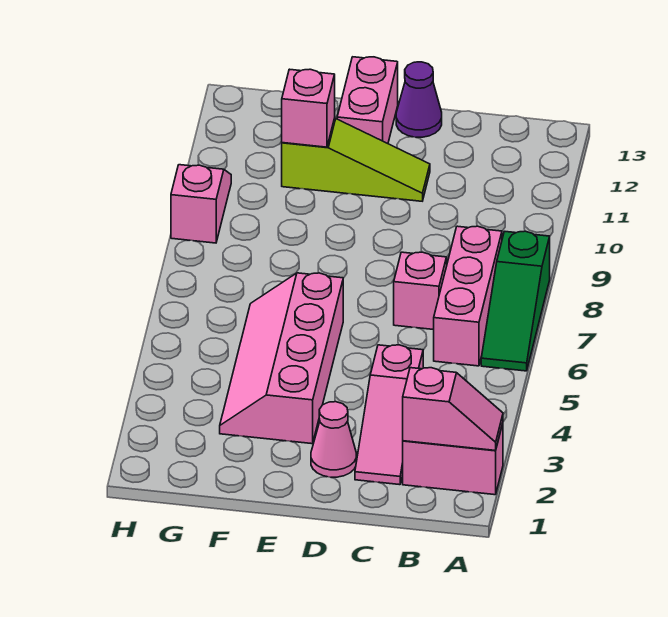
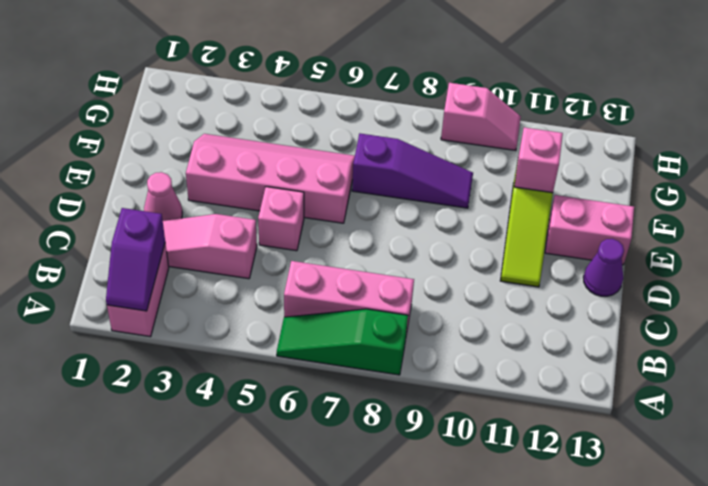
pink slope A2:B2 level 2 top B -> purple slope A2:B2 level 2 top B
pink brick C7 level 1 -> pink brick D5 level 1
none -> purple slope F7:F9 level 1 top 7

